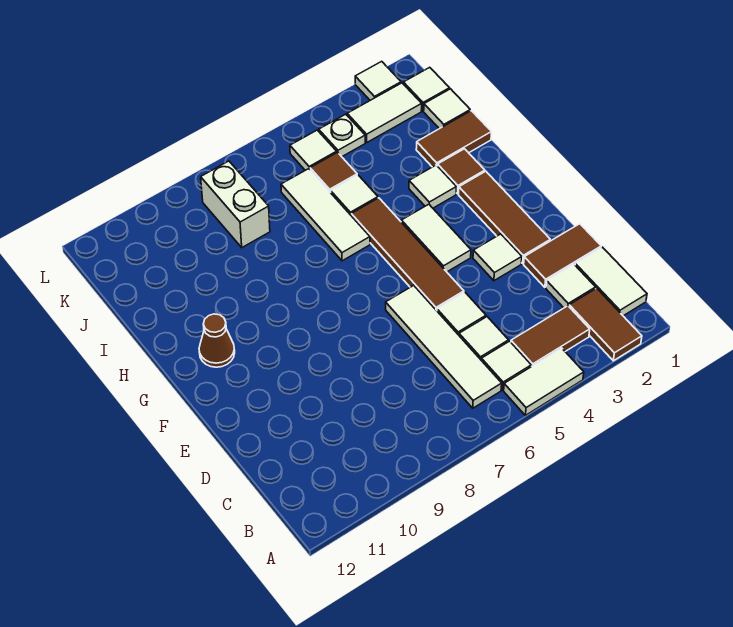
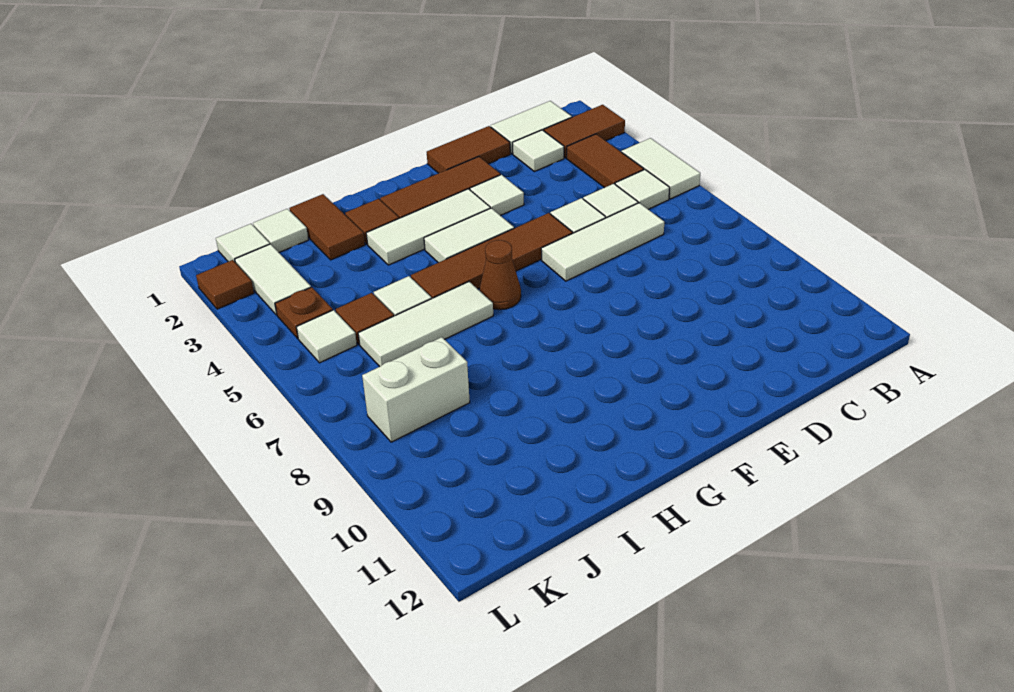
white tile B6:E6 level 1 -> white tile C6:E6 level 1
brown tile D1:D2 level 1 -> brown tile D1:E1 level 1
brown cone G11 level 1 -> brown cone G6 level 1
white tile H3 level 1 -> white tile F3:H3 level 1
white plate K4 level 1 -> brown plate K4 level 1
white tile L2 level 1 -> brown tile L2 level 1

